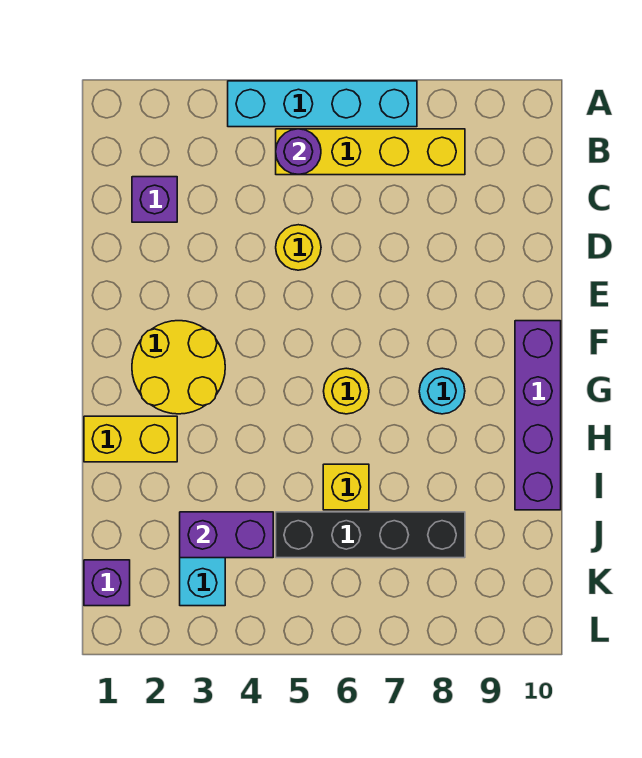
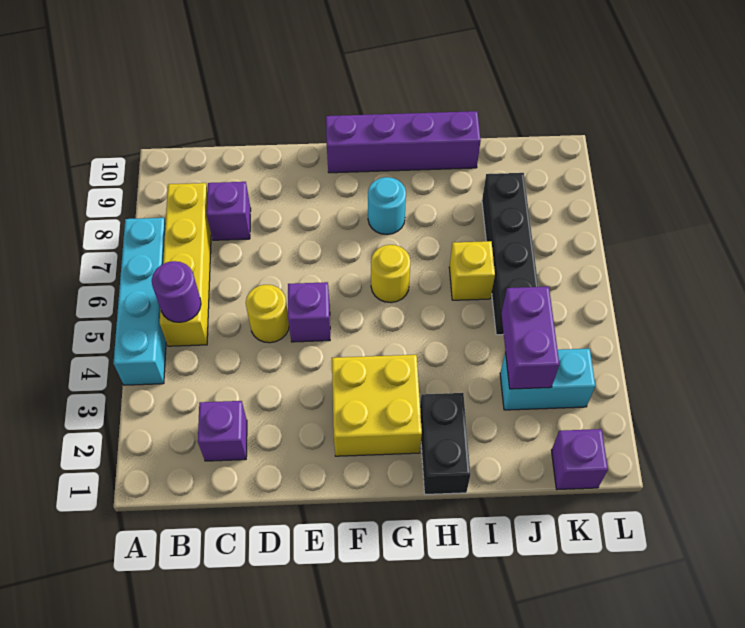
none -> purple brick C8 level 1
none -> purple brick E5 level 1
yellow round brick F2:G3 level 1 -> yellow brick F2:G3 level 1
yellow brick H1:H2 level 1 -> black brick H1:H2 level 1

